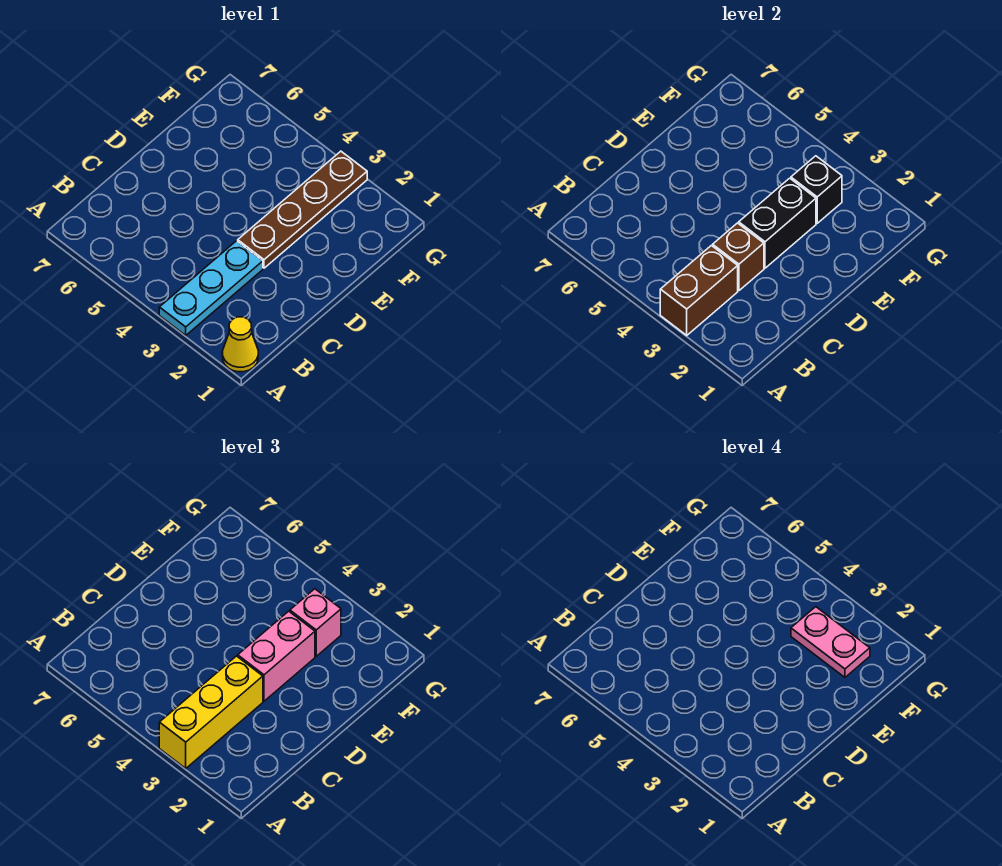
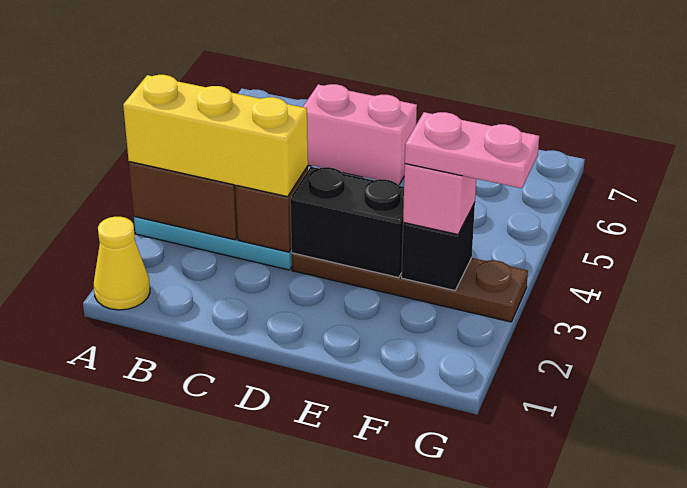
pink brick D3:E3 level 3 -> pink brick C6:D6 level 1
pink plate F2:F3 level 4 -> pink plate F3:G3 level 4

